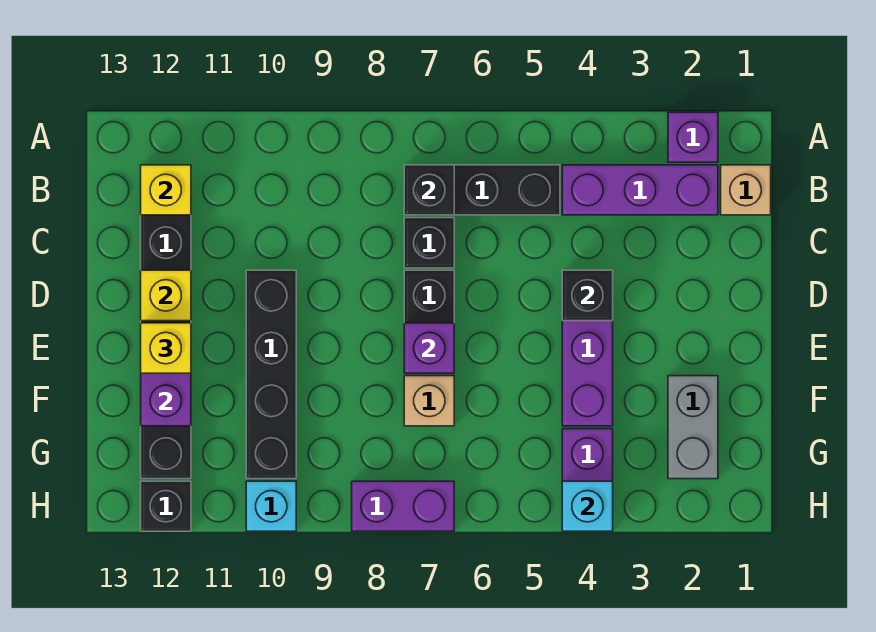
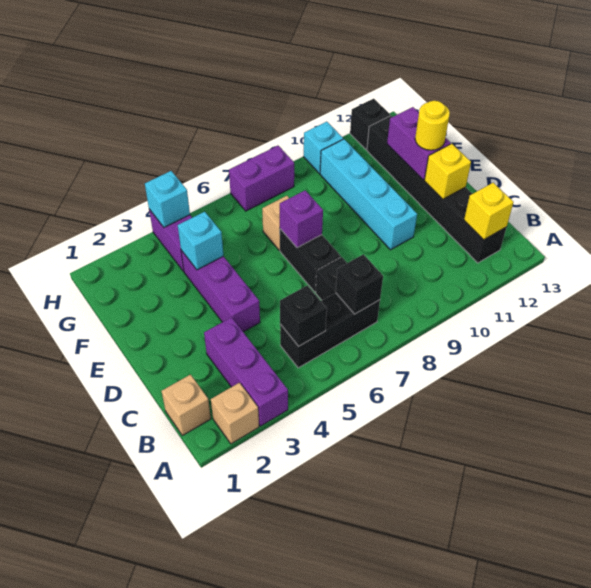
purple brick A2 level 1 -> tan brick A2 level 1
purple brick B2:B4 level 1 -> purple brick A3:C3 level 1
black brick D4 level 2 -> black brick B5 level 2
black brick D10:G10 level 1 -> cyan brick D10:G10 level 1
yellow brick E12 level 3 -> yellow round brick E12 level 3
grey brick F2:G2 level 1 -> none
none -> cyan brick F4 level 2

